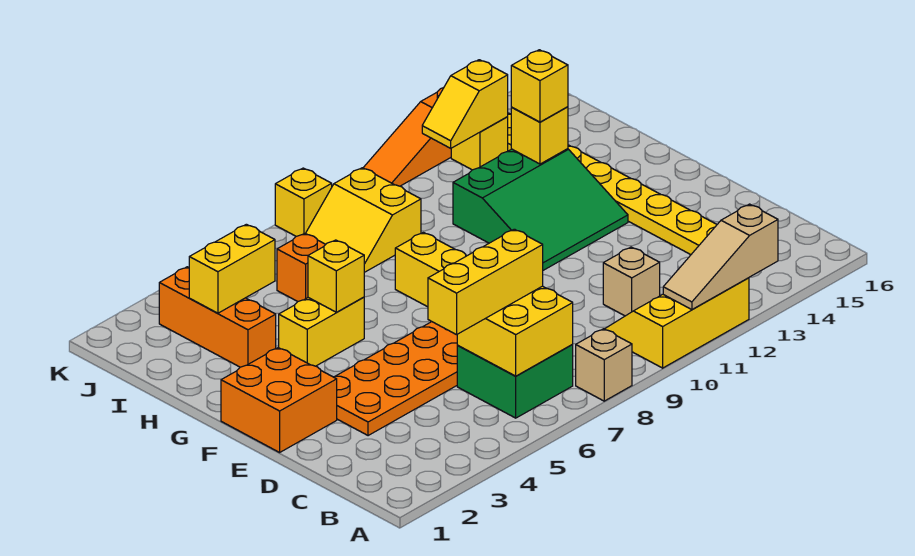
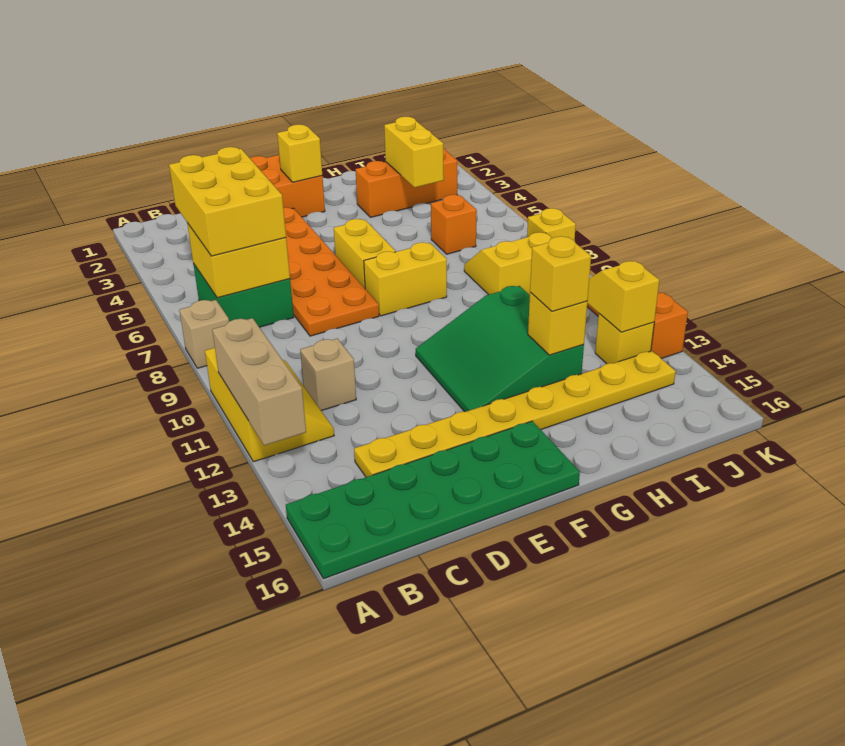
tan slope A11:A13 level 2 top 13 -> tan brick A11:A13 level 2
none -> green plate A15:F16 level 1
yellow brick C5:C7 level 3 -> yellow brick B5:C7 level 3
yellow brick G4:G5 level 1 -> yellow brick F6:F7 level 1
yellow brick G5 level 2 -> yellow brick F2 level 2

